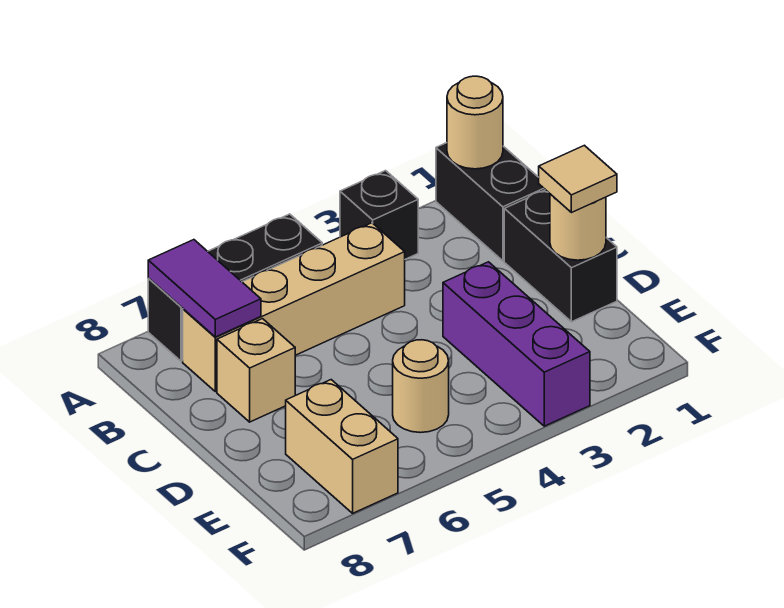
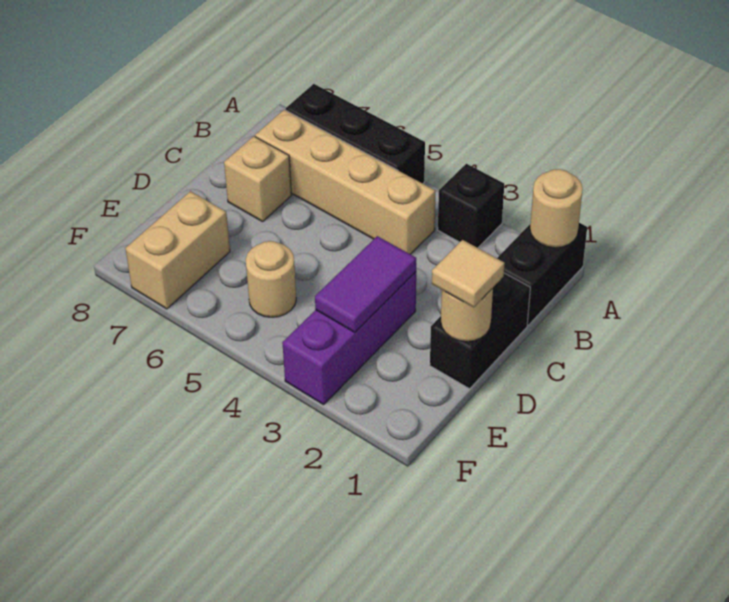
purple tile A7:B7 level 2 -> purple tile D3:E3 level 2

